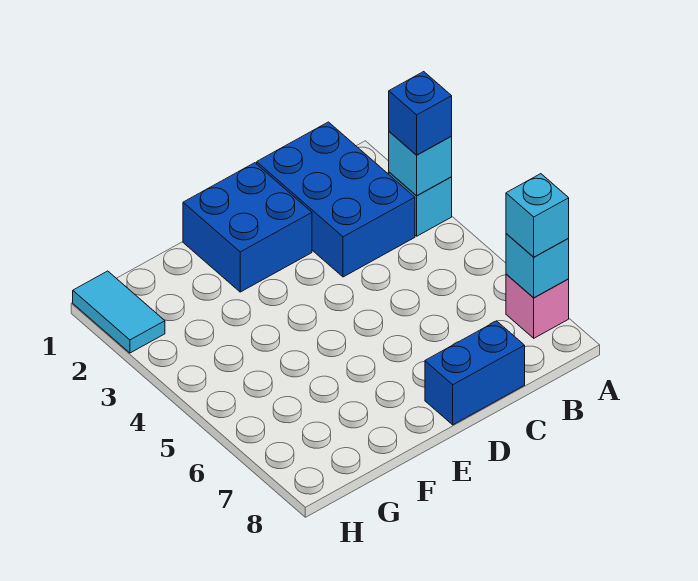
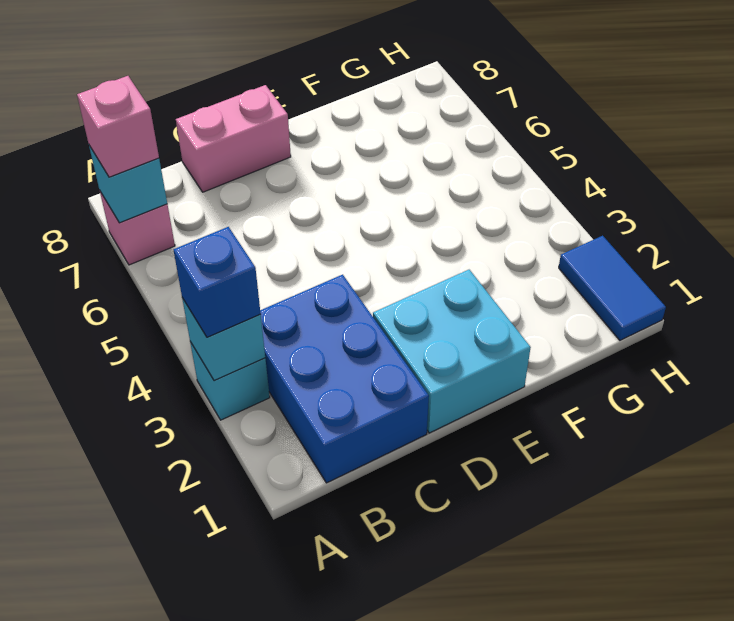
cyan brick A7 level 3 -> pink brick A7 level 3
blue brick C8:D8 level 1 -> pink brick C8:D8 level 1
blue brick D1:E2 level 1 -> cyan brick D1:E2 level 1
cyan tile H1:H2 level 1 -> blue tile H1:H2 level 1

